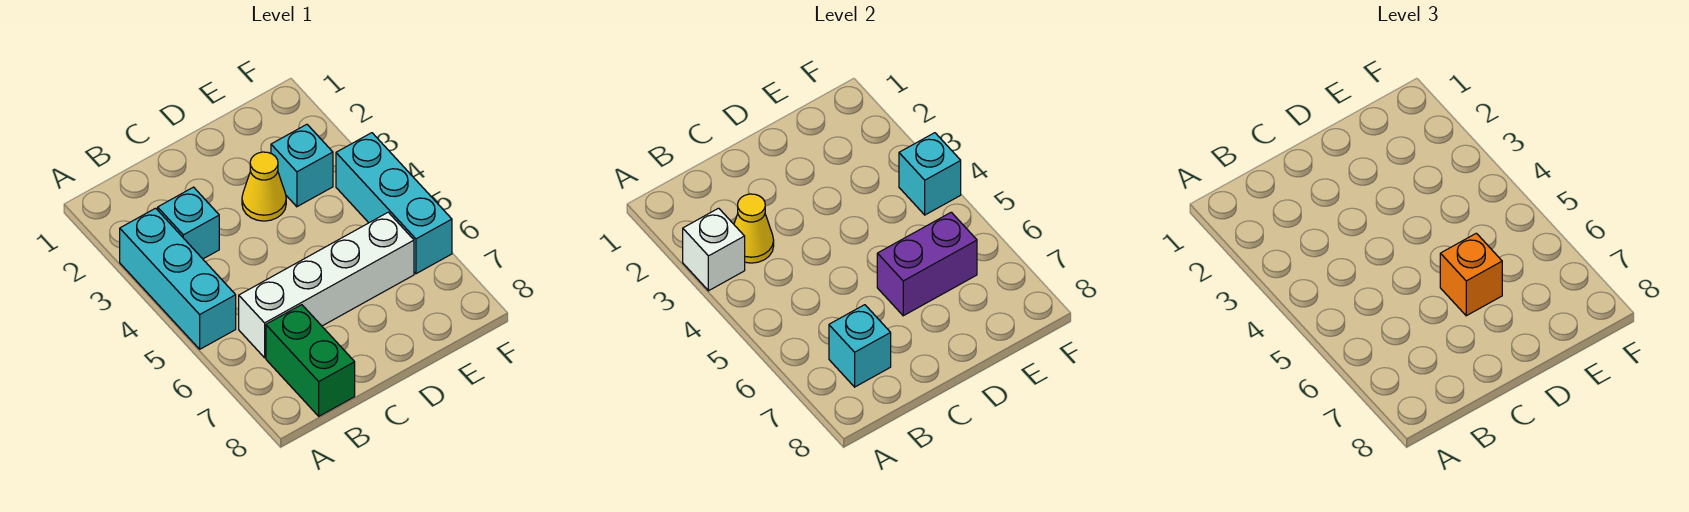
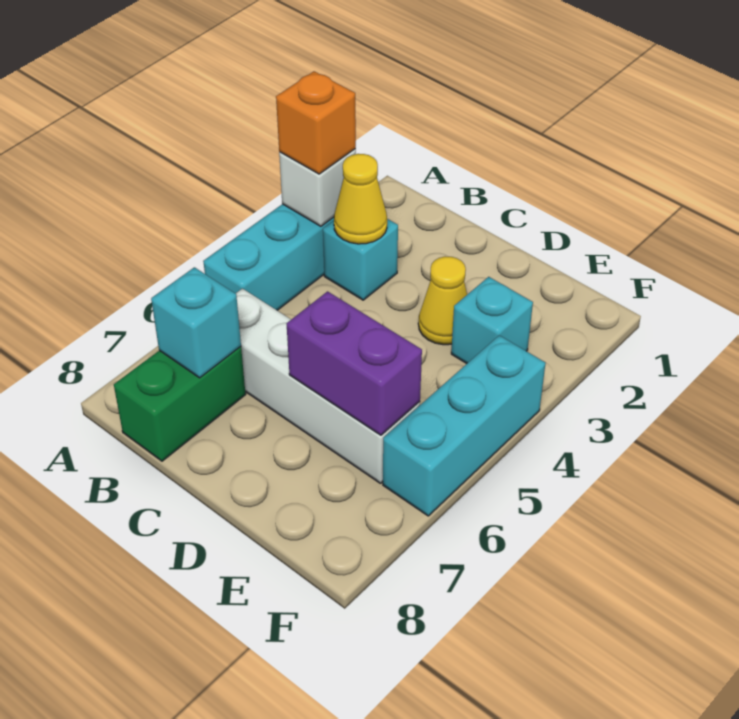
orange brick D6 level 3 -> orange brick A3 level 3
cyan brick F4 level 2 -> none

